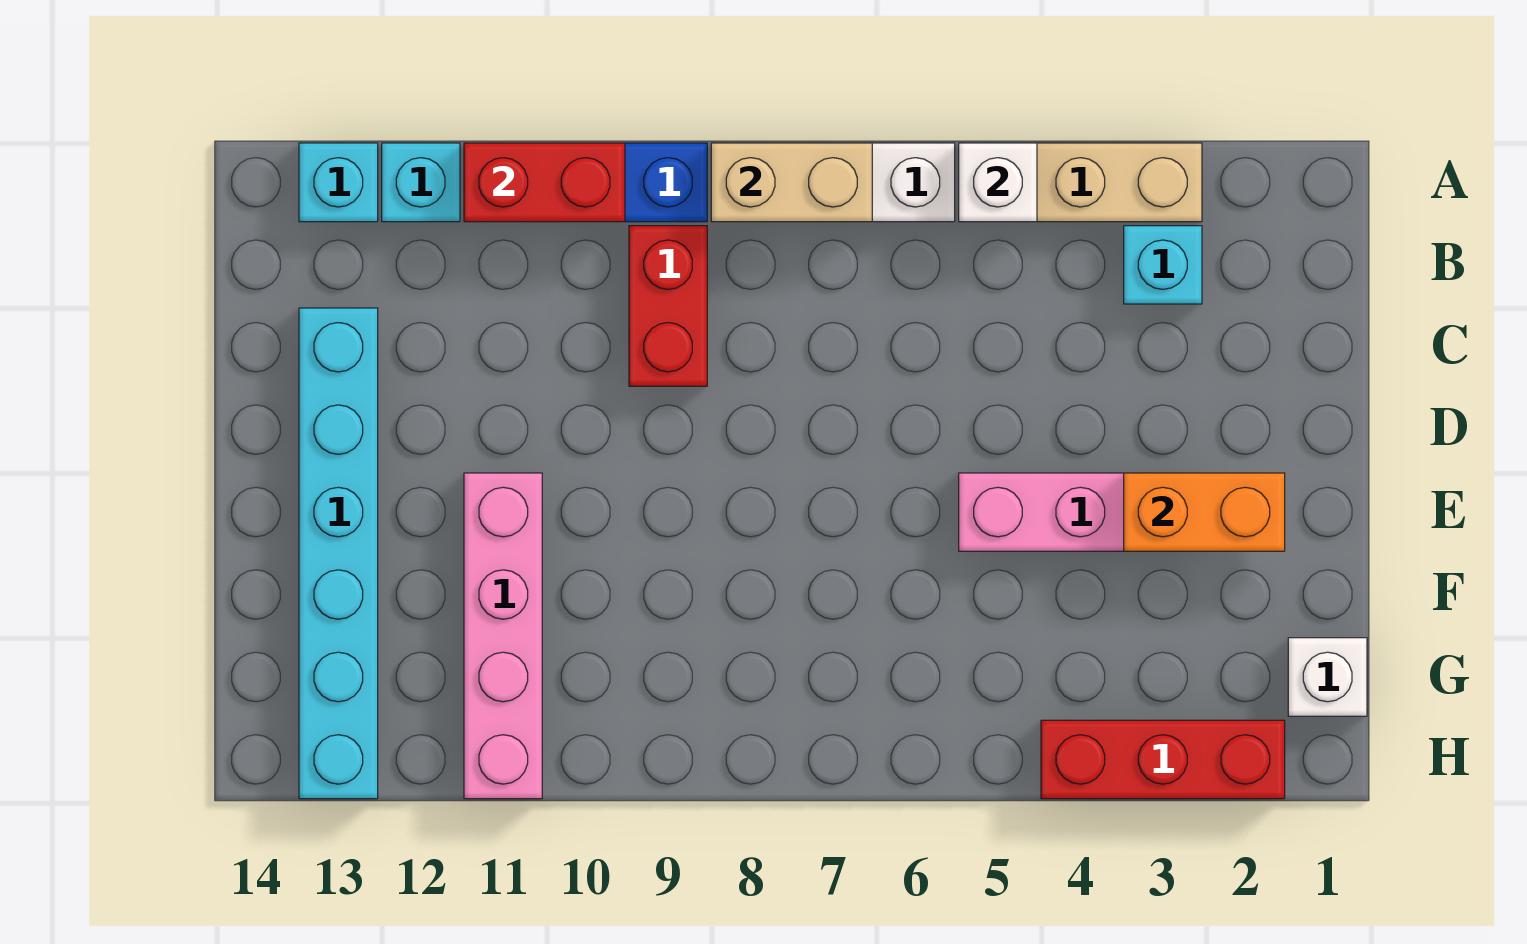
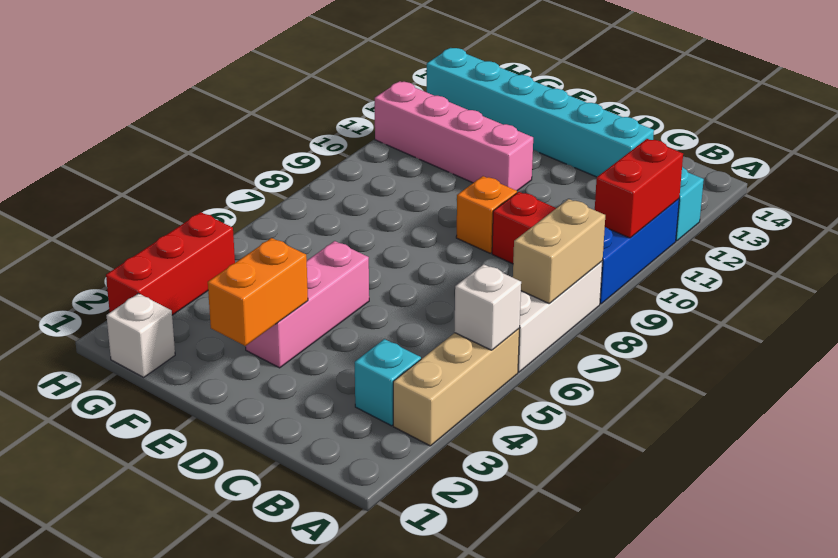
cyan brick A13 level 1 -> none
none -> orange brick D9 level 1

